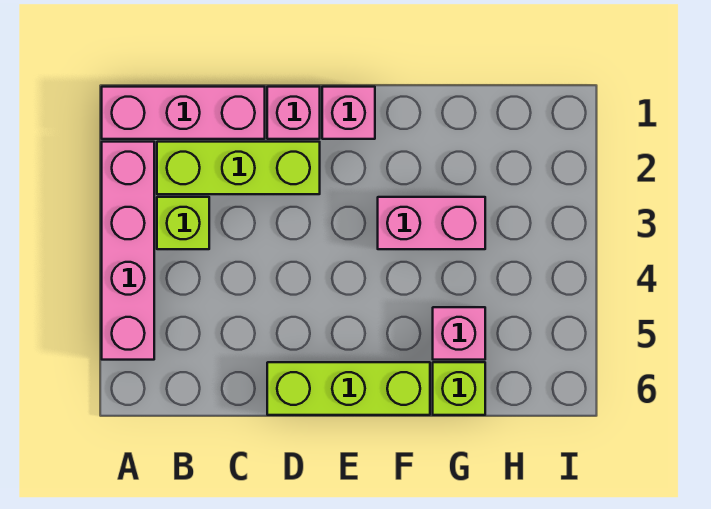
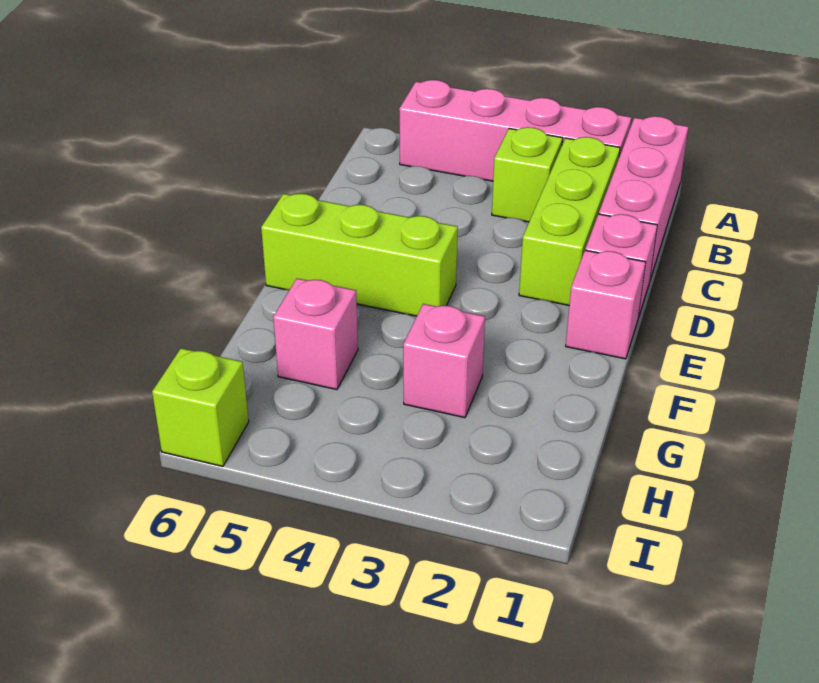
lime brick D6:F6 level 1 -> lime brick E4:E6 level 1
pink brick F3:G3 level 1 -> pink brick G3 level 1
lime brick G6 level 1 -> lime brick I6 level 1

